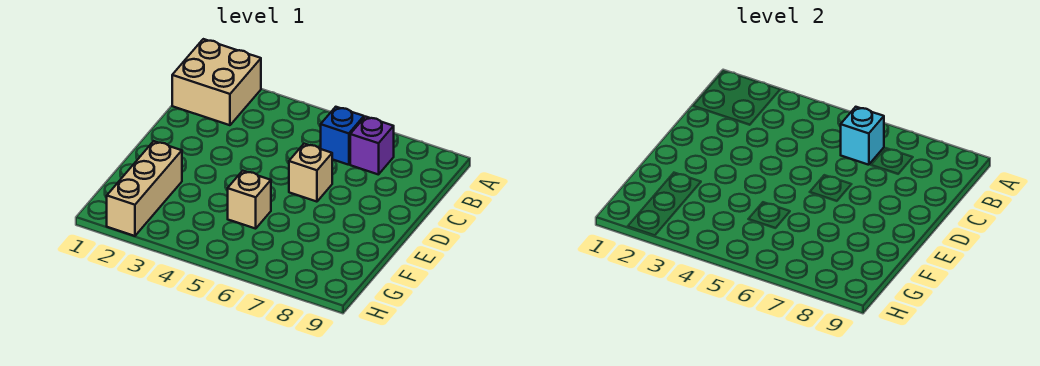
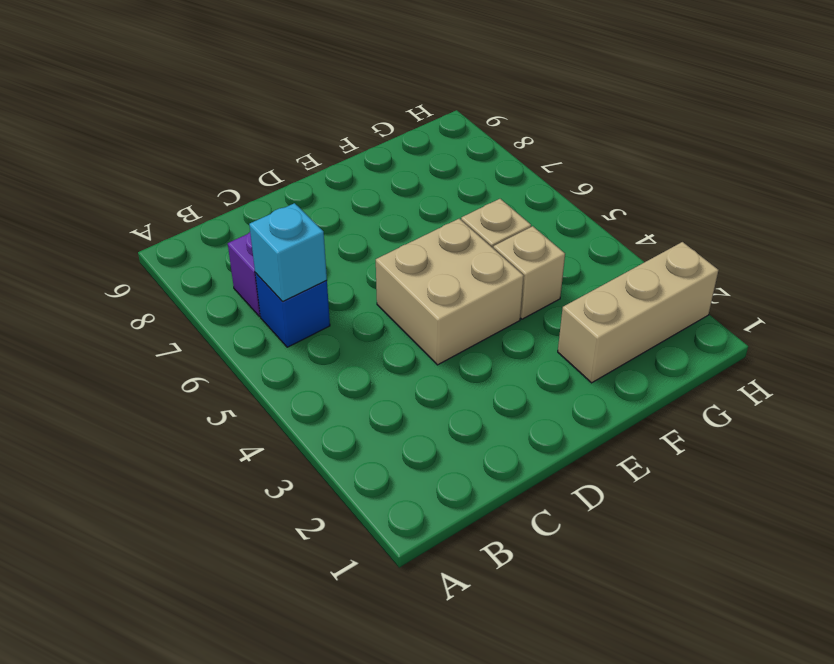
tan brick A1:B2 level 1 -> tan brick D4:E5 level 1
tan brick D6 level 1 -> tan brick F4 level 1

